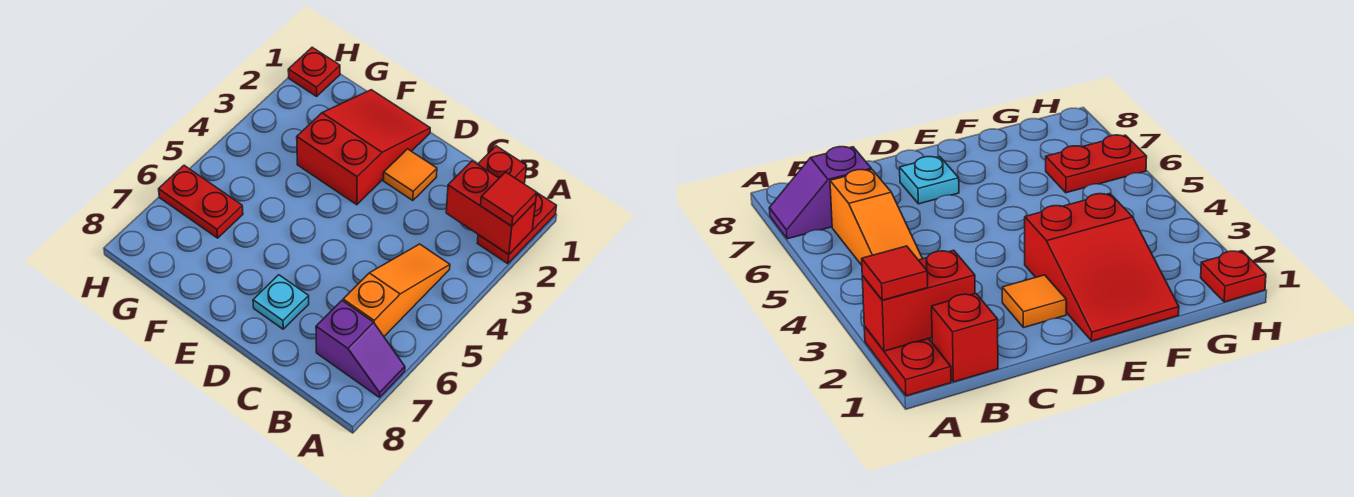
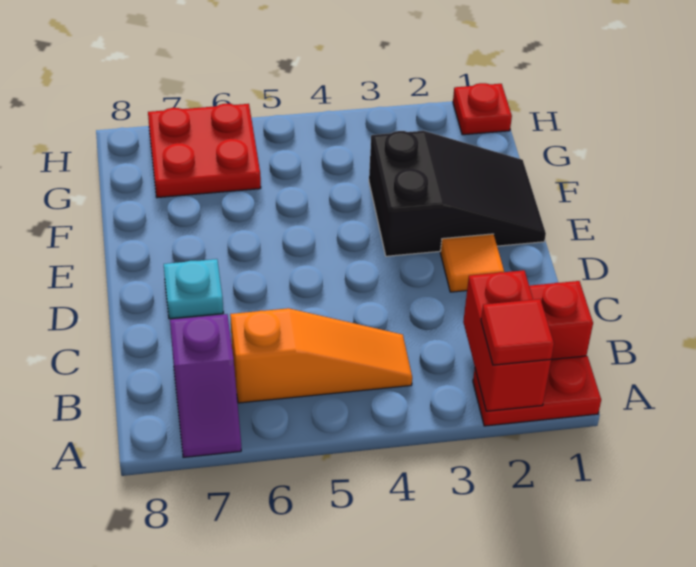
red slope E1:F3 level 1 top 3 -> black slope E1:F3 level 1 top 3
red plate G6:H6 level 1 -> red plate G6:H7 level 1

